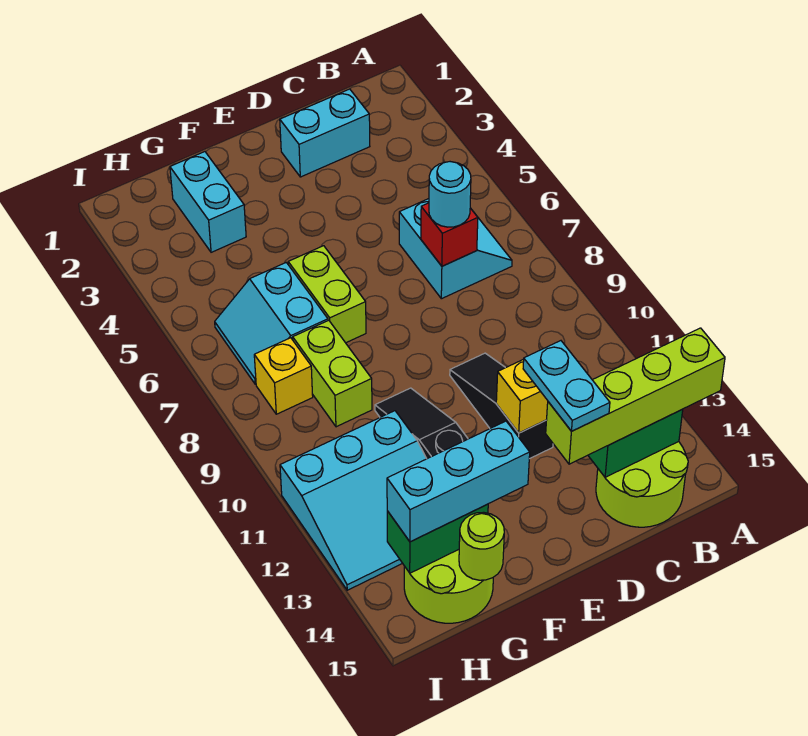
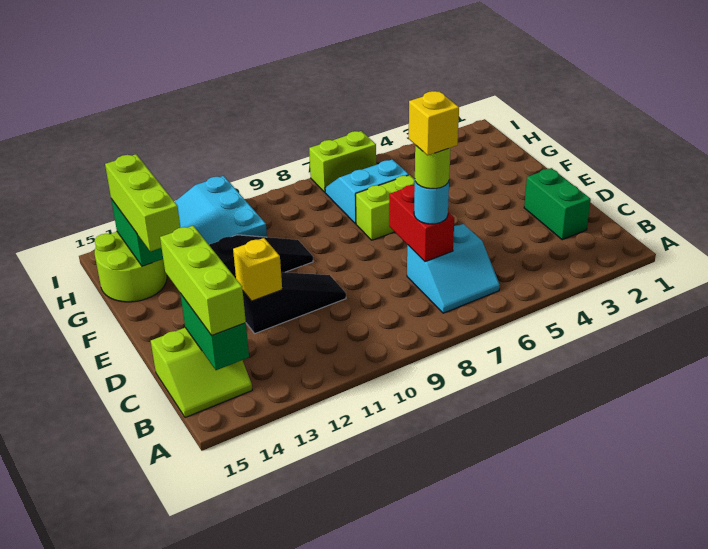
lime brick A14:D14 level 3 -> lime brick B14:D14 level 3
lime round brick B14:C15 level 1 -> lime slope B14:C15 level 1 top C
cyan brick C2:D2 level 1 -> green brick C2:D2 level 1
red brick C7 level 2 -> red brick C7:D7 level 2
cyan plate D13:D14 level 4 -> none
cyan brick F14:H14 level 3 -> lime brick F14:H14 level 3
cyan brick G2:G3 level 1 -> none
lime brick G8:G9 level 1 -> lime brick I6:I7 level 1
lime round brick G15 level 2 -> lime round brick C7 level 4
yellow brick H8 level 1 -> yellow brick C7 level 5

